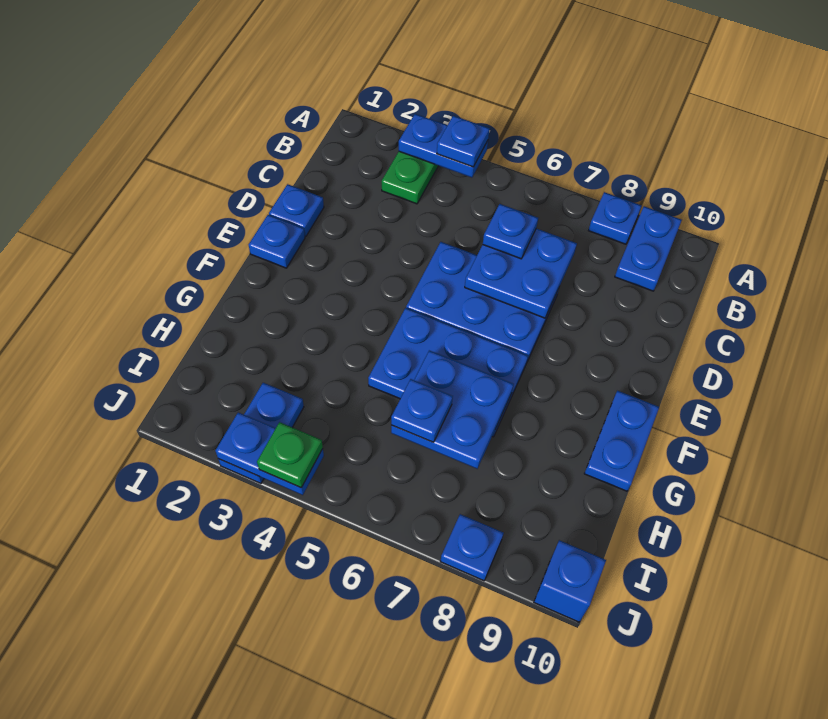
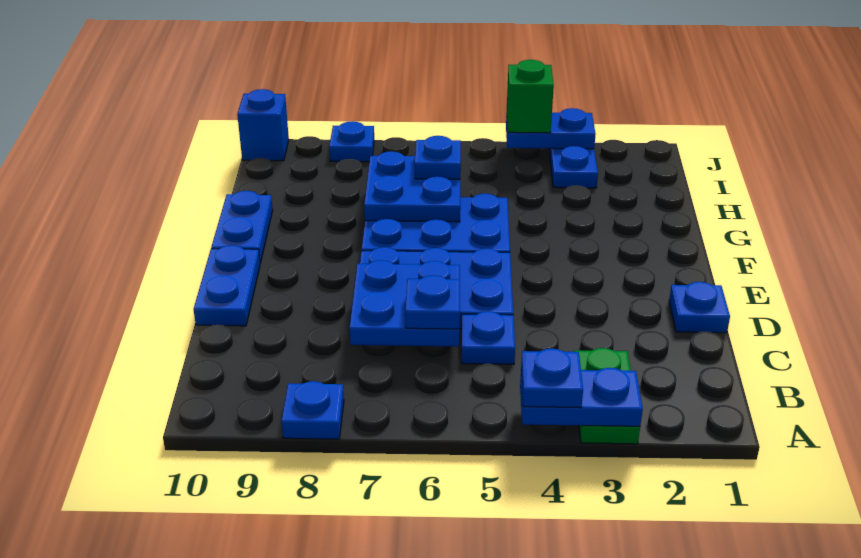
blue plate A9:B9 level 1 -> blue plate D10:E10 level 1
blue plate E1 level 1 -> blue plate C5 level 1
green plate J4 level 3 -> green brick J4 level 3

